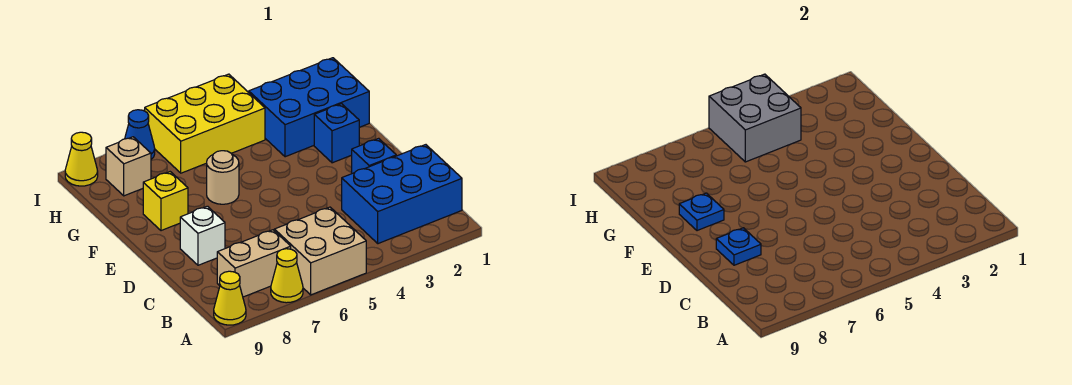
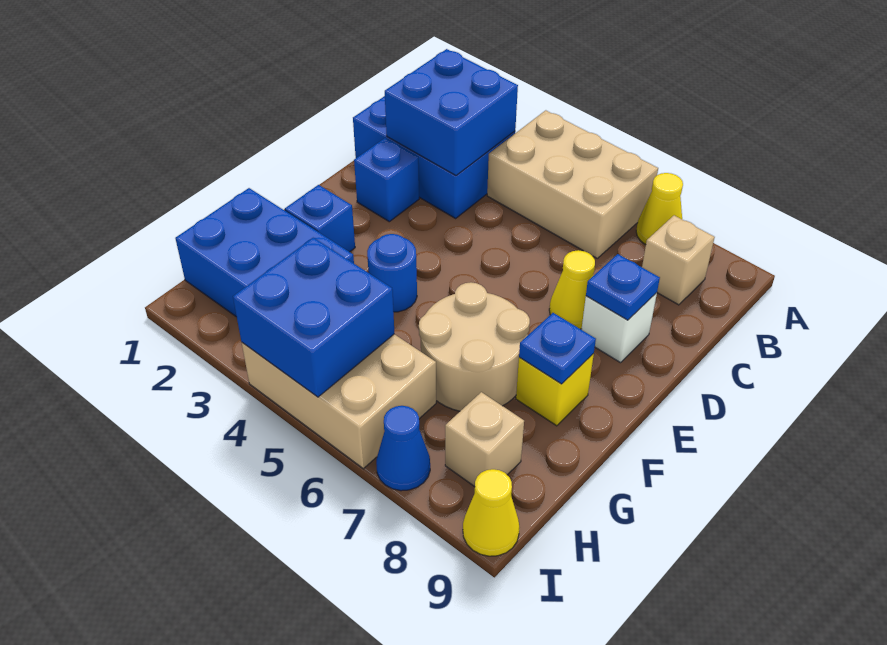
tan brick A5:B6 level 1 -> tan brick A4:B6 level 1
yellow cone A9 level 1 -> yellow cone D7 level 1
none -> blue brick B2:C3 level 2
tan brick B7:B8 level 1 -> tan brick B8 level 1
none -> blue round brick F4 level 1
tan round brick F6 level 1 -> tan round brick F6:G7 level 1
yellow brick H4:I6 level 1 -> tan brick H4:I6 level 1
grey brick H4:I5 level 2 -> blue brick H4:I5 level 2

